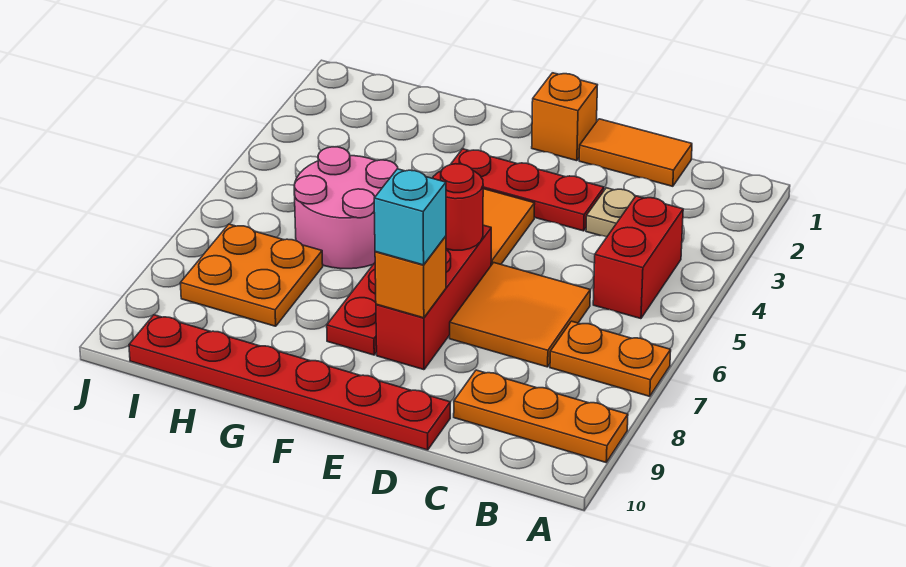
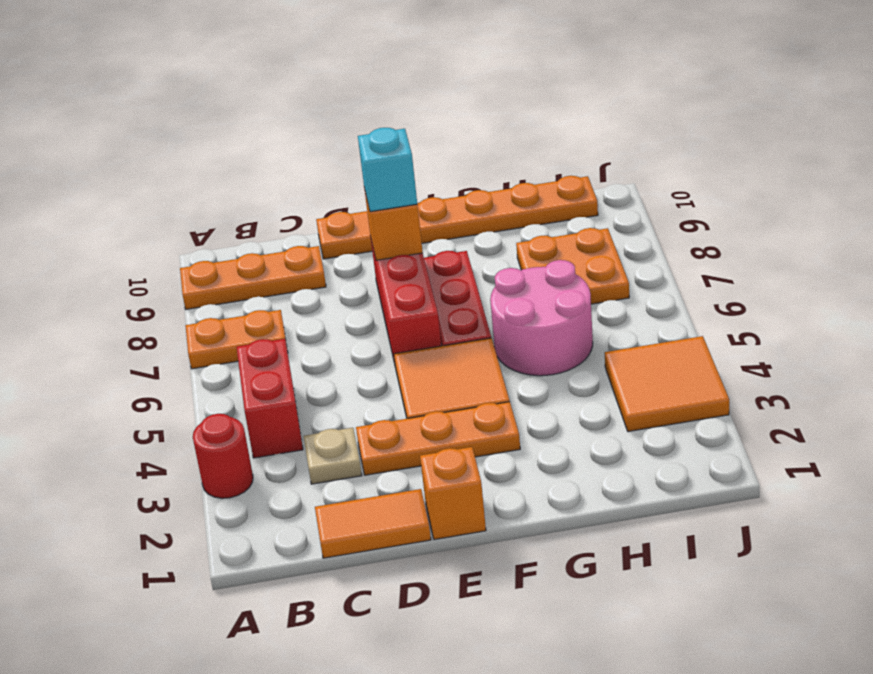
orange tile C6:D7 level 1 -> orange tile I3:J4 level 1
red plate D3:F3 level 1 -> orange plate D3:F3 level 1
red plate D10:I10 level 1 -> orange plate D10:I10 level 1
red round brick E6 level 2 -> red round brick A3 level 1

